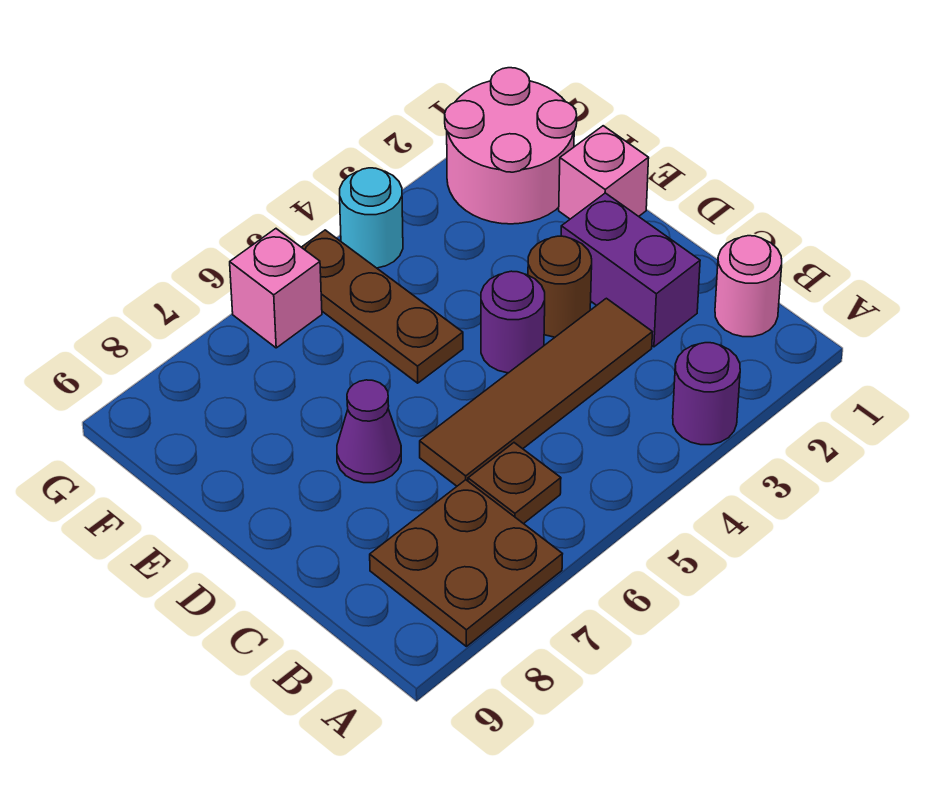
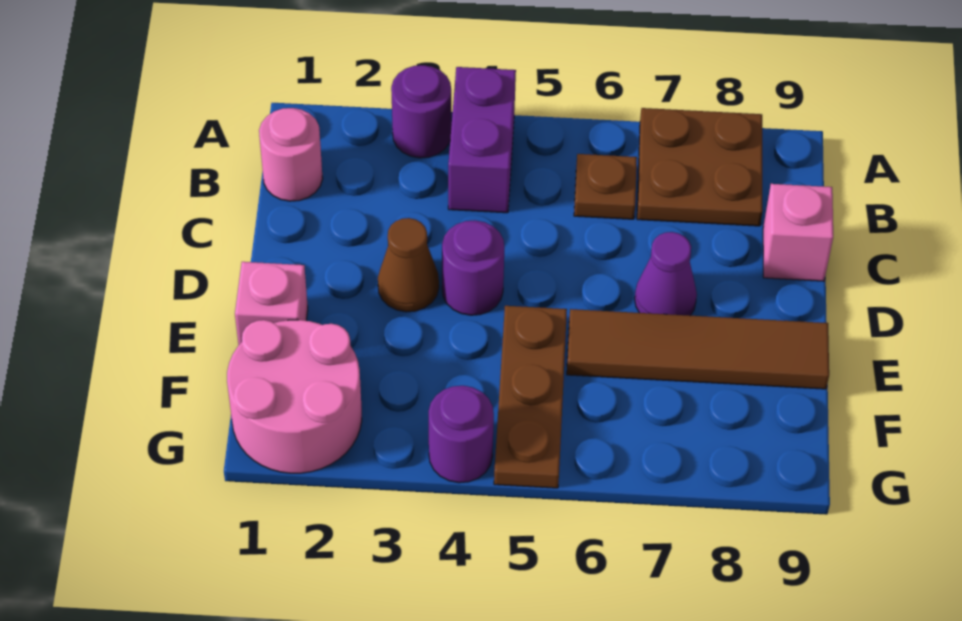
purple brick C2:D2 level 1 -> purple brick A4:B4 level 1
brown tile C3:C6 level 1 -> brown tile E6:E9 level 1
brown round brick D3 level 1 -> brown cone D3 level 1
cyan round brick G4 level 1 -> purple round brick G4 level 1
pink brick G6 level 1 -> pink brick C9 level 1

